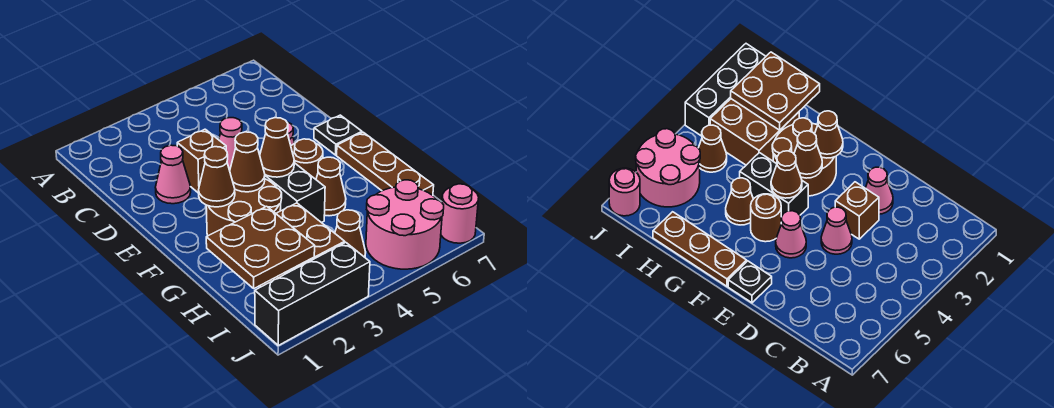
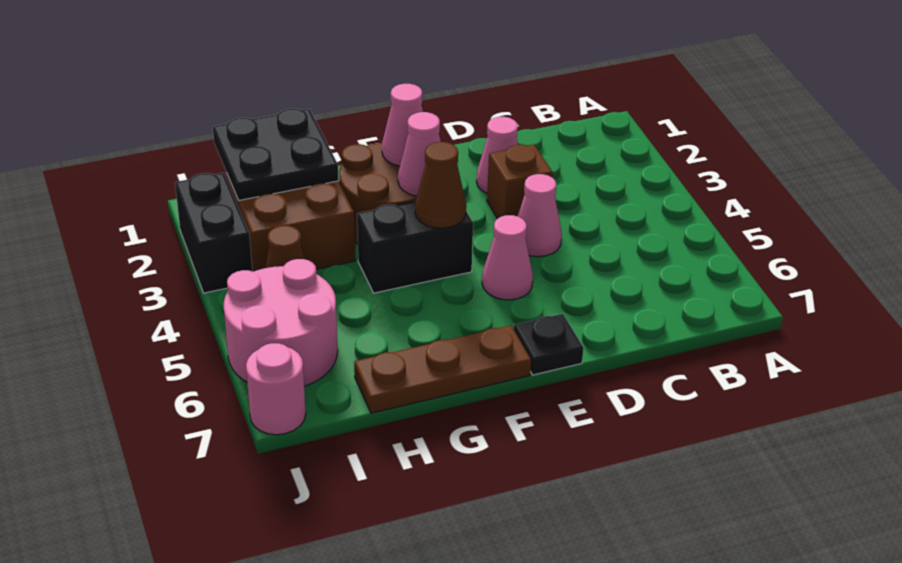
brown cone F2 level 2 -> pink cone F2 level 2
brown cone F3 level 2 -> pink cone F3 level 2
brown round brick F5 level 1 -> none
brown cone G5 level 1 -> none
brown plate H1:I2 level 2 -> black plate H1:I2 level 2
black brick J1:J3 level 1 -> black brick J2:J3 level 1

